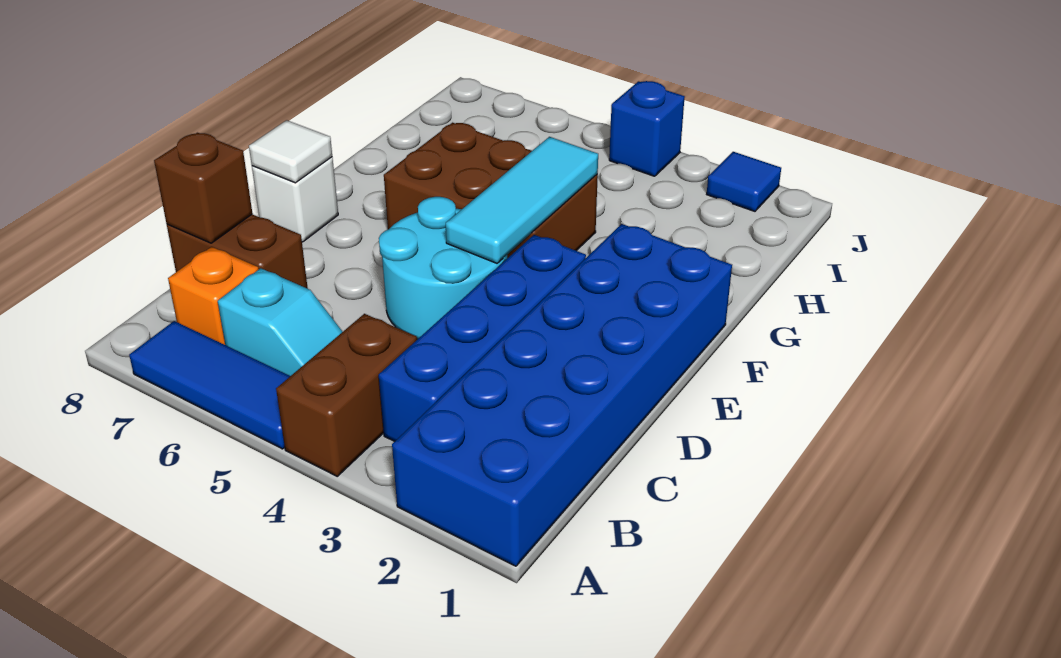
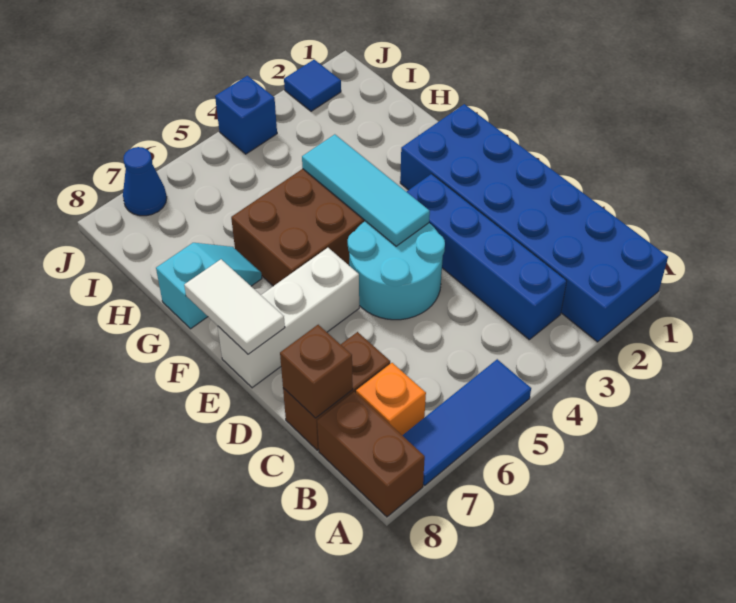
brown brick A4:B4 level 1 -> brown brick A8:B8 level 1
cyan slope B5:B6 level 1 top 6 -> cyan slope G7:G8 level 1 top 8
white brick E8 level 1 -> white brick E6:E8 level 1
white tile E8 level 2 -> white tile E8:F8 level 2
none -> blue cone J7 level 1

